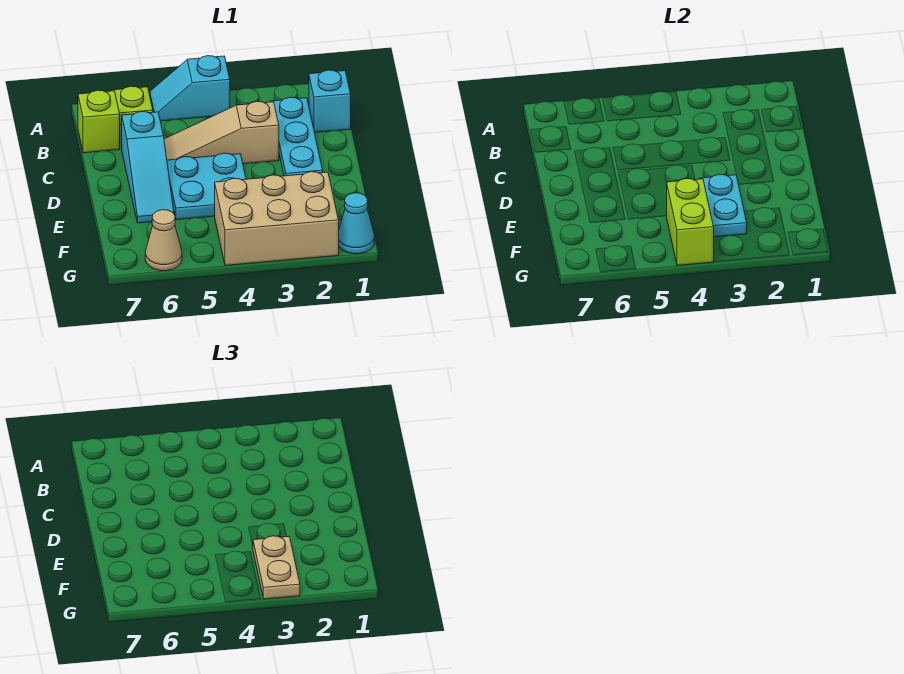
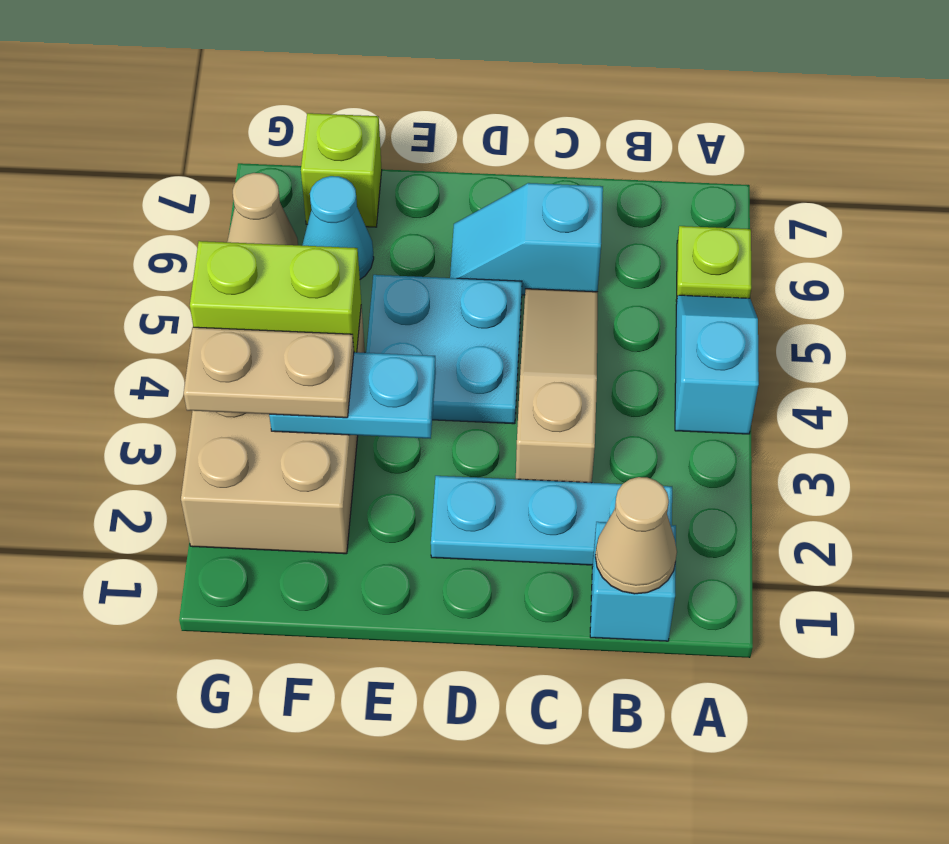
none -> tan cone B1 level 2
lime brick B7 level 1 -> lime brick F7 level 1
cyan slope C6:E6 level 1 top C -> cyan slope C6:D6 level 1 top C
cyan cone G1 level 1 -> cyan cone F6 level 1

